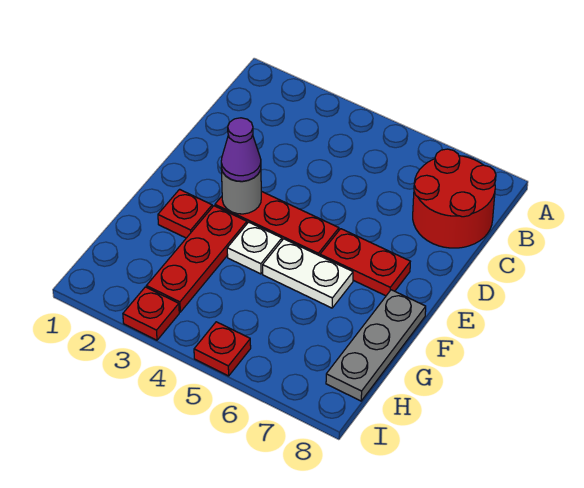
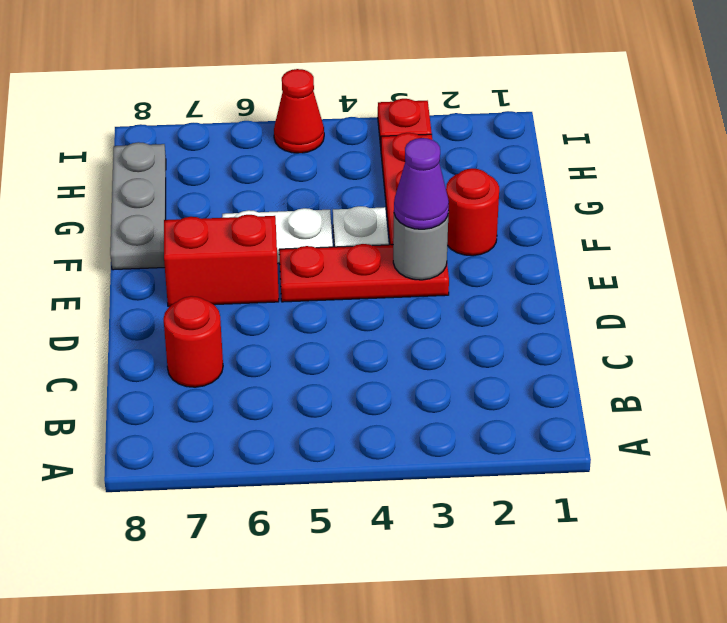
red round brick B7:C8 level 1 -> red round brick C7 level 1
red plate E6:E7 level 1 -> red brick E6:E7 level 1
red plate F2 level 1 -> red round brick F2 level 1
red plate I5 level 1 -> red cone I5 level 1

